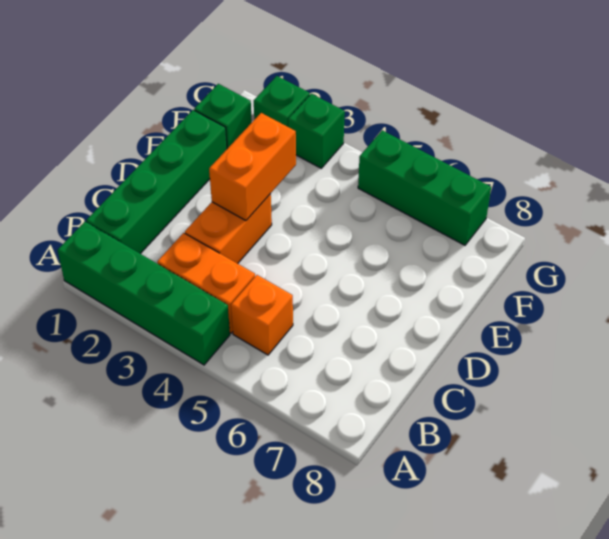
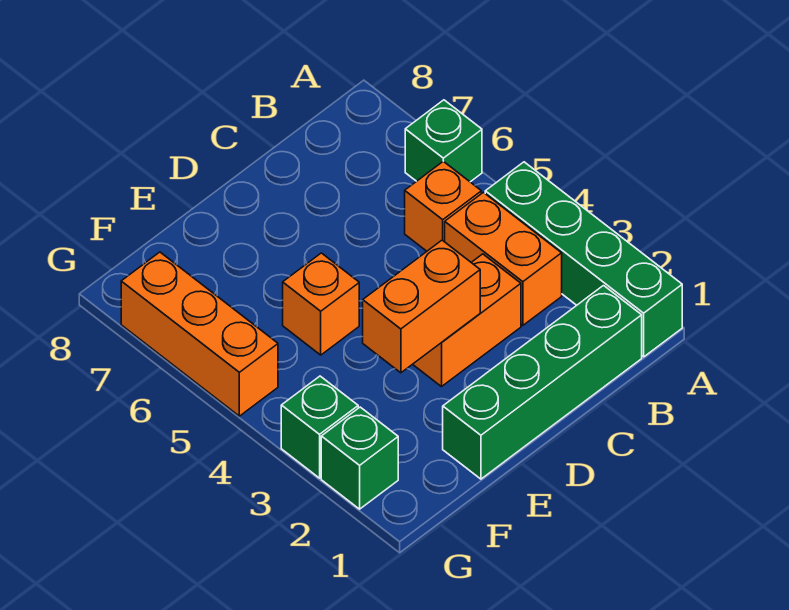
none -> orange brick E5 level 1
green brick F1 level 1 -> green brick A6 level 1
green brick G5:G7 level 1 -> orange brick G5:G7 level 1

